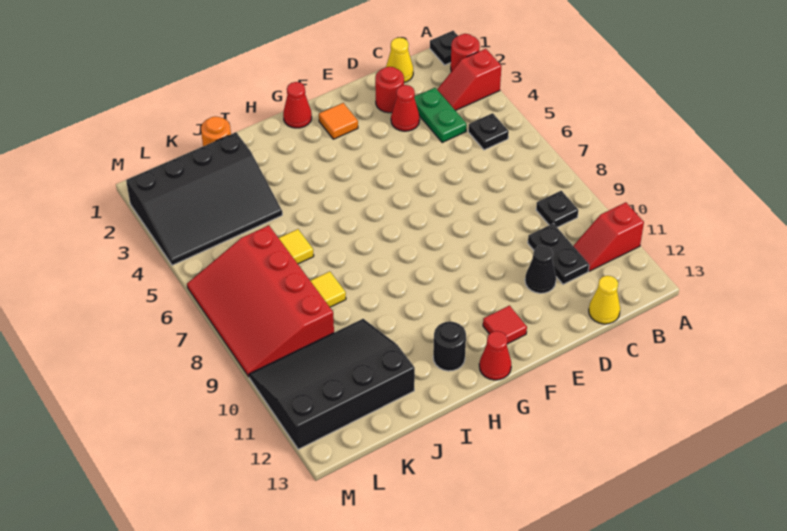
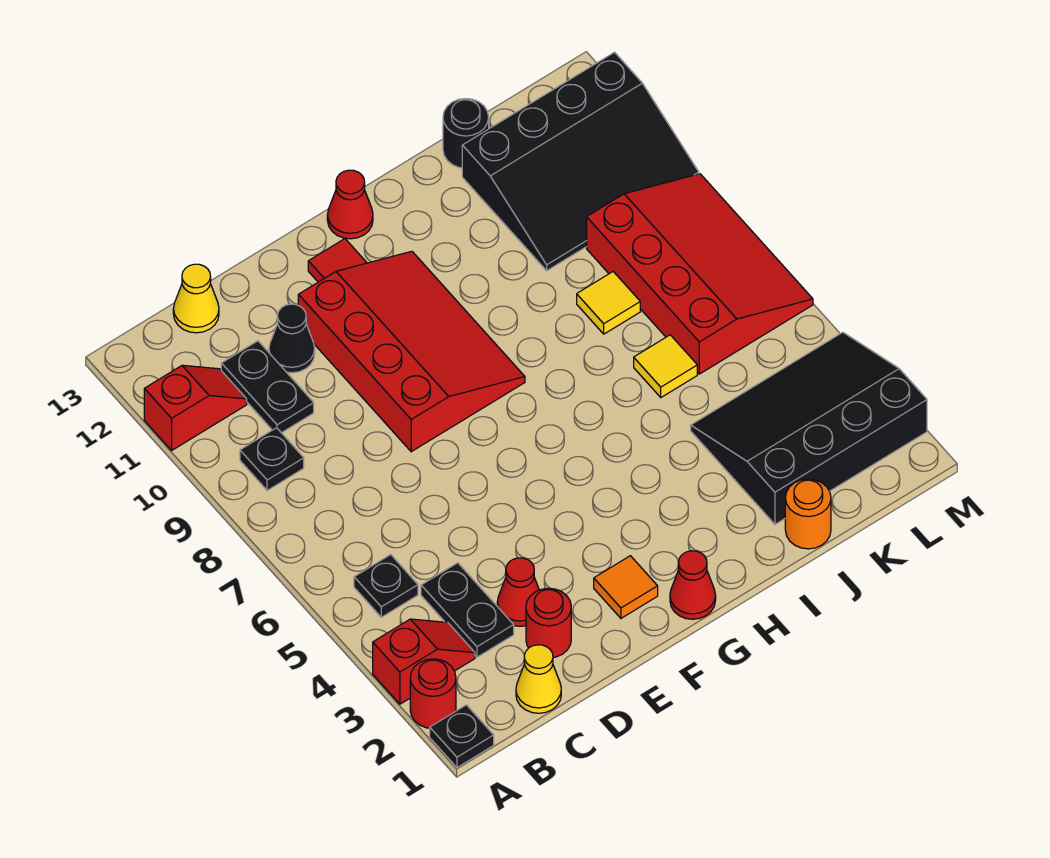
green plate C3:C4 level 1 -> black plate C3:C4 level 1
none -> red slope E8:G11 level 1 top E
black round brick H12 level 1 -> black round brick J13 level 1

